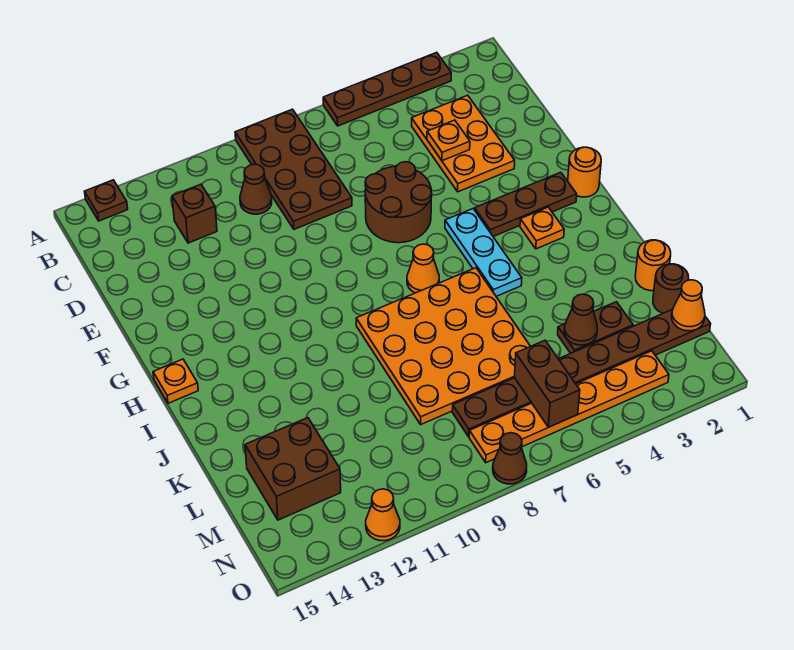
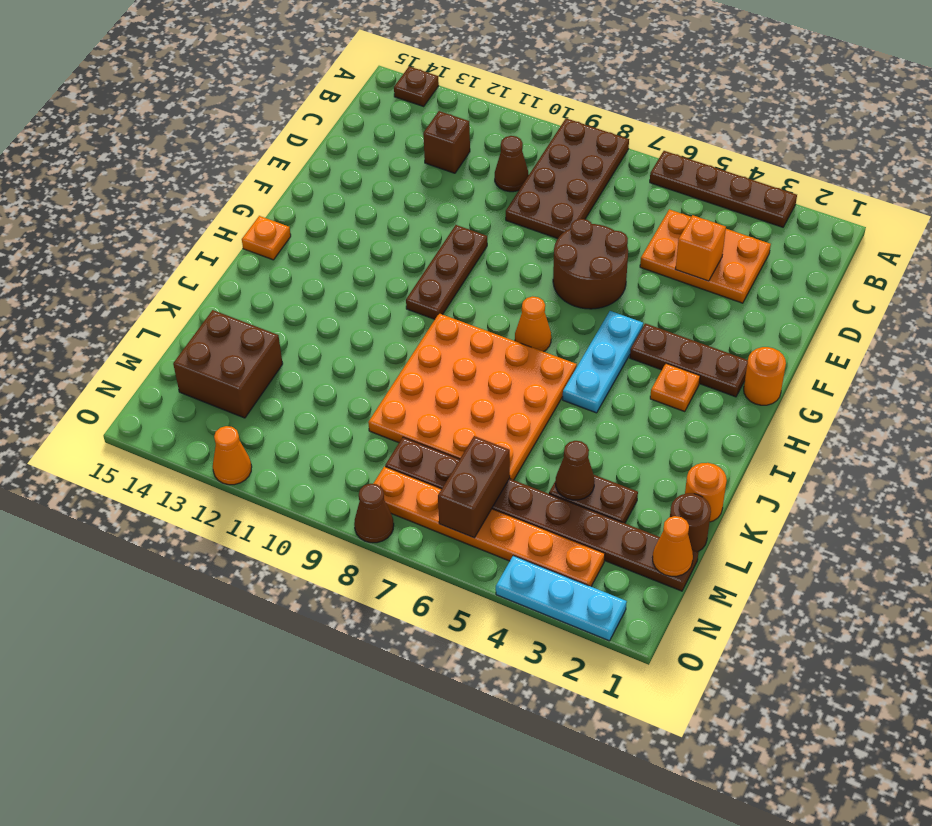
orange plate C3:E4 level 1 -> orange plate C3:D5 level 1
orange plate D4 level 2 -> orange brick D4 level 2
none -> brown plate F10:H10 level 1
none -> cyan plate O2:O4 level 1

